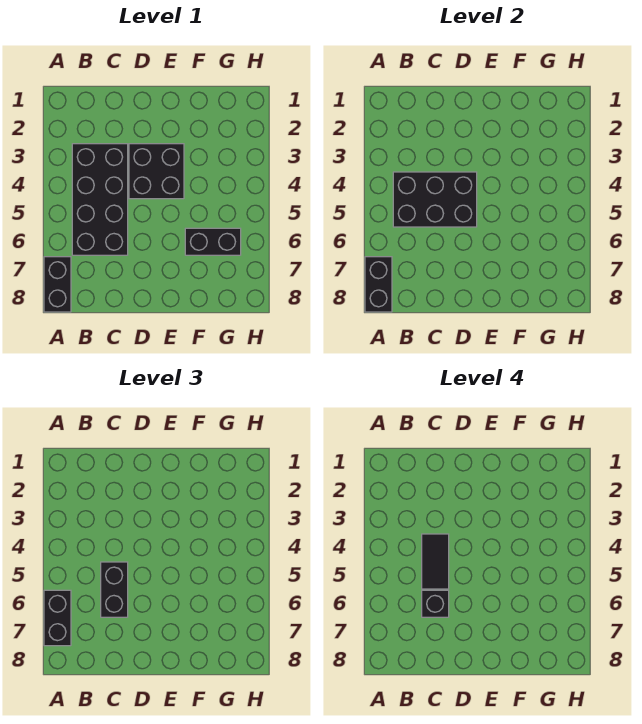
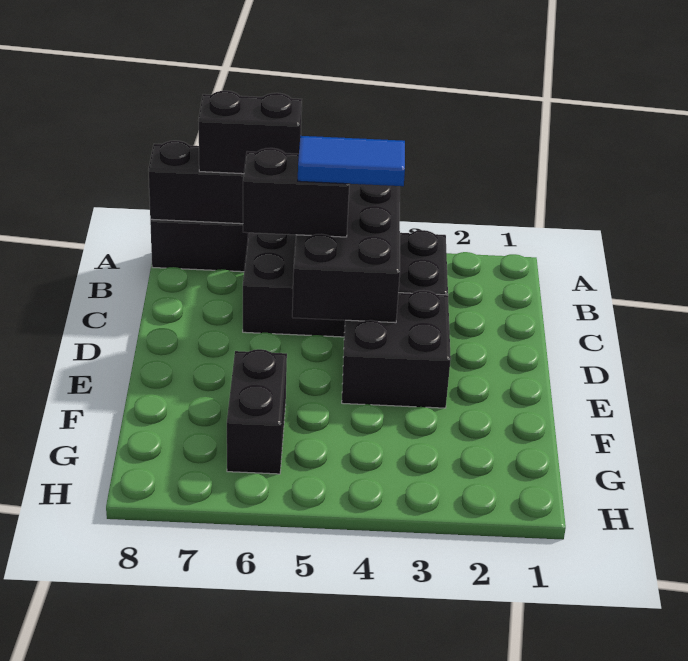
black tile C4:C5 level 4 -> blue tile C4:C5 level 4
black brick C6 level 4 -> none

